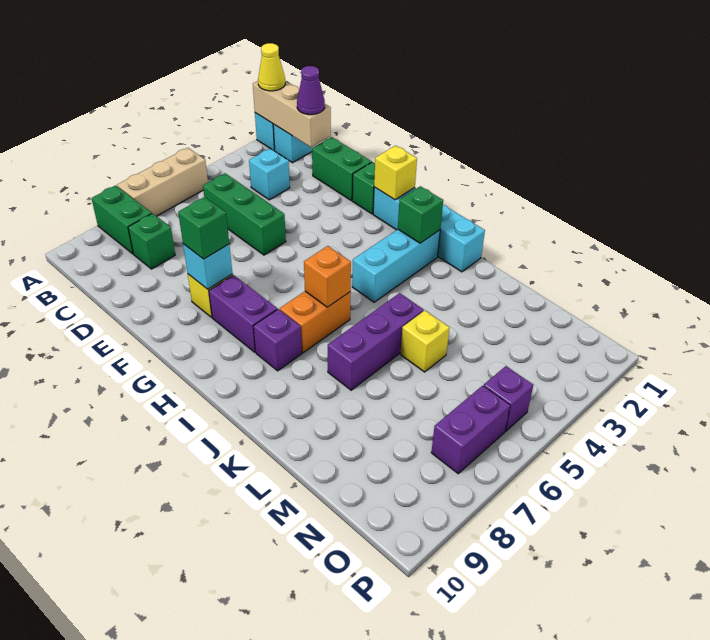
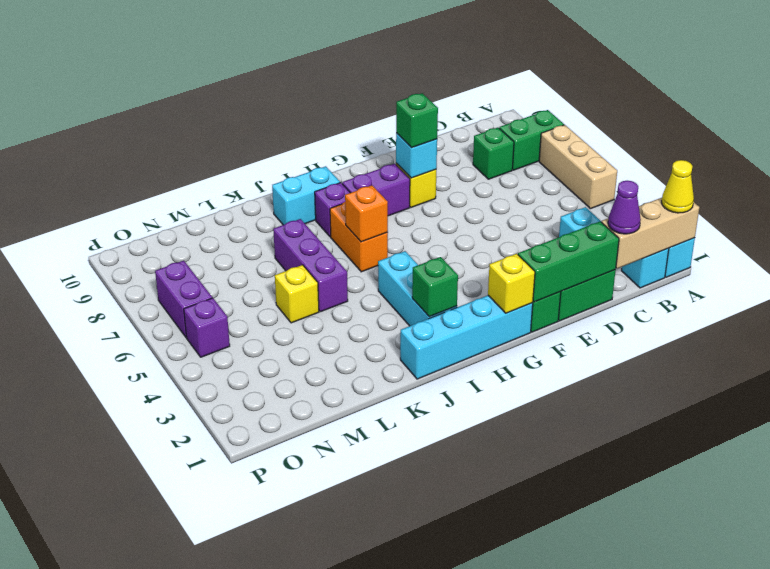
green brick C5:E5 level 1 -> green brick D1:F1 level 2
none -> cyan brick I9:J9 level 1

